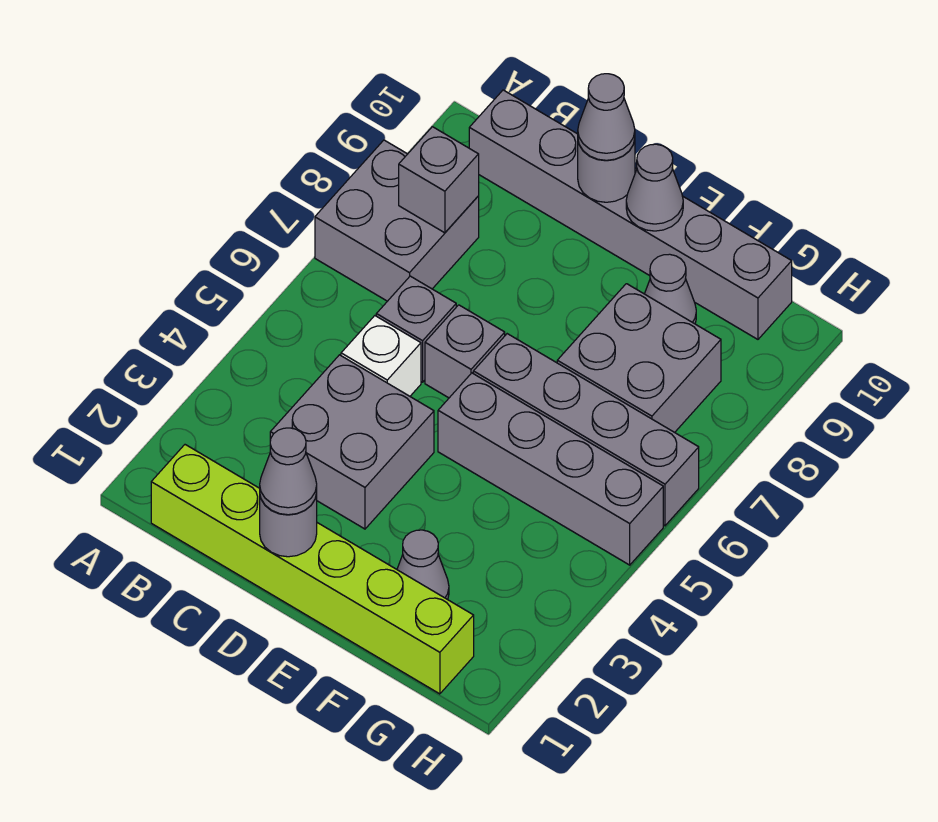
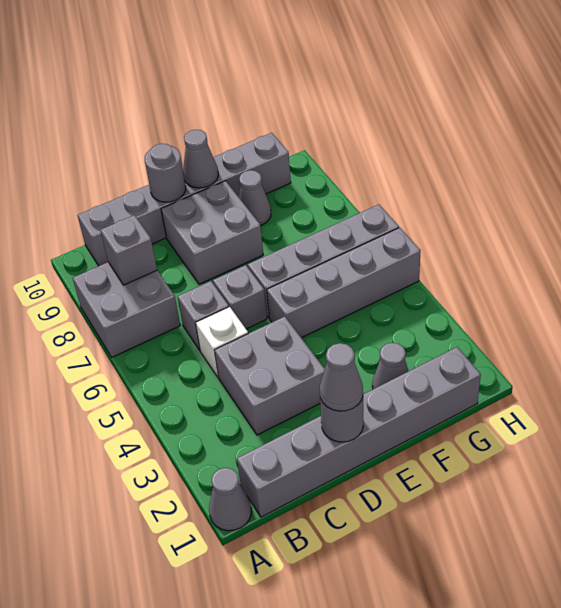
lime brick B1:G1 level 1 -> grey brick B1:G1 level 1
grey cone D10 level 3 -> grey cone A1 level 1
grey brick F7:G8 level 1 -> grey brick D8:E9 level 1

